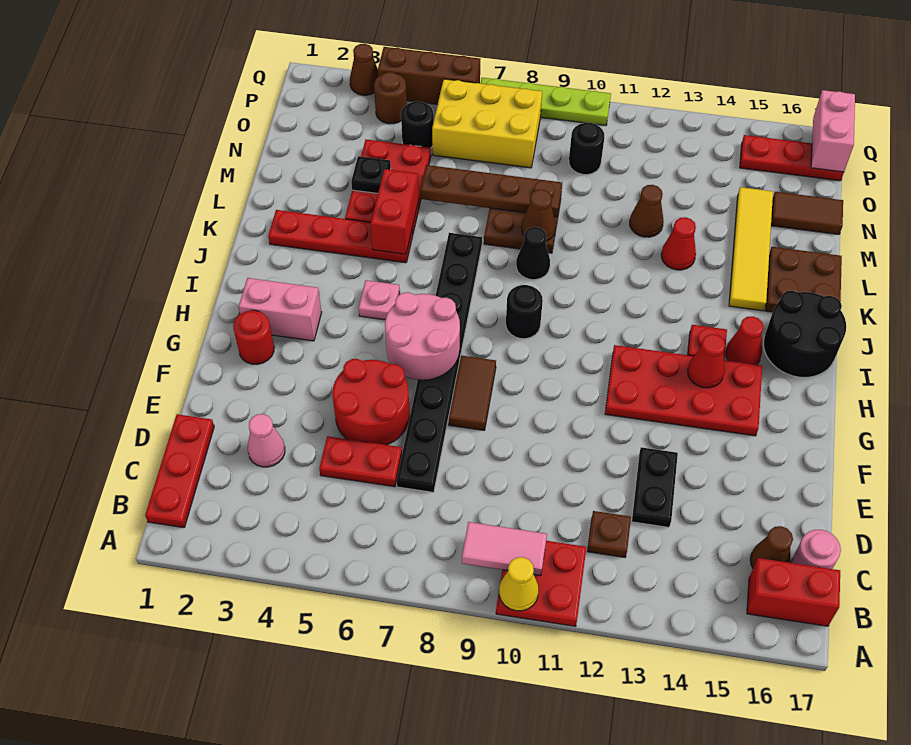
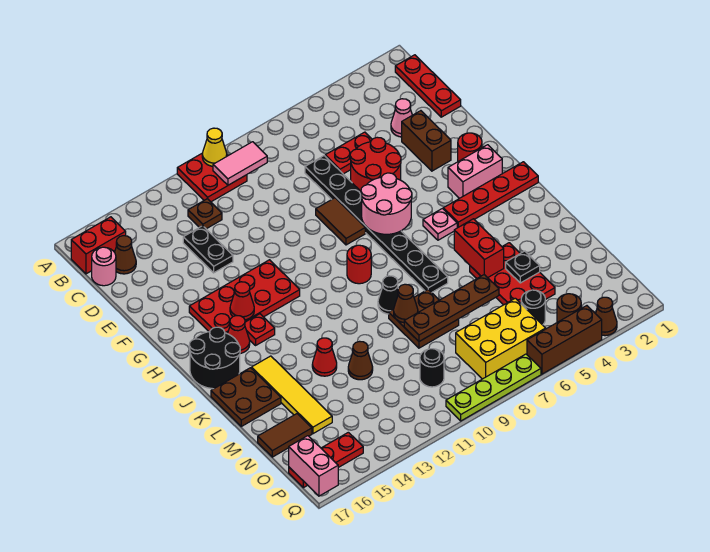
none -> brown brick E3:F3 level 1
black round brick I9 level 1 -> red round brick I9 level 1
red plate K2:K5 level 1 -> red plate I1:I4 level 1

